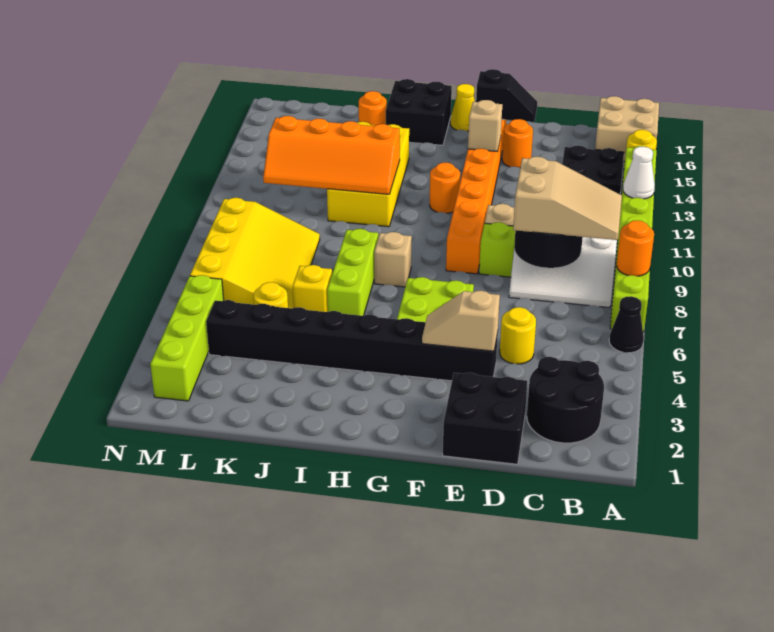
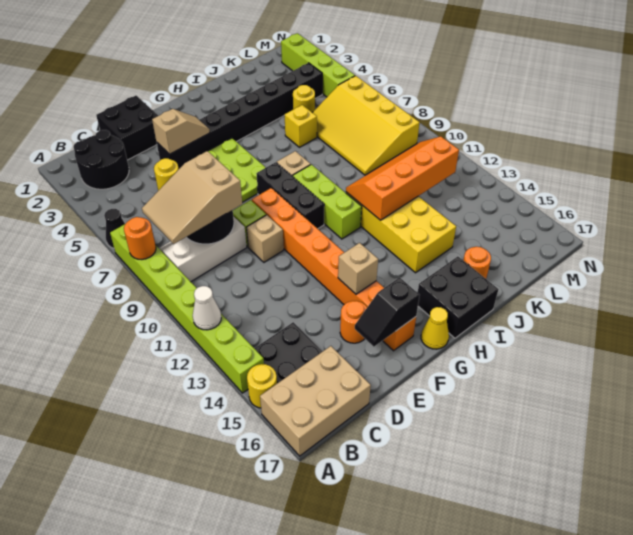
tan brick A16:B17 level 1 -> tan brick A16:C17 level 1
none -> black brick G8:G10 level 1
orange round brick G12 level 1 -> none
lime brick I6:I8 level 1 -> lime brick H9:H11 level 1

